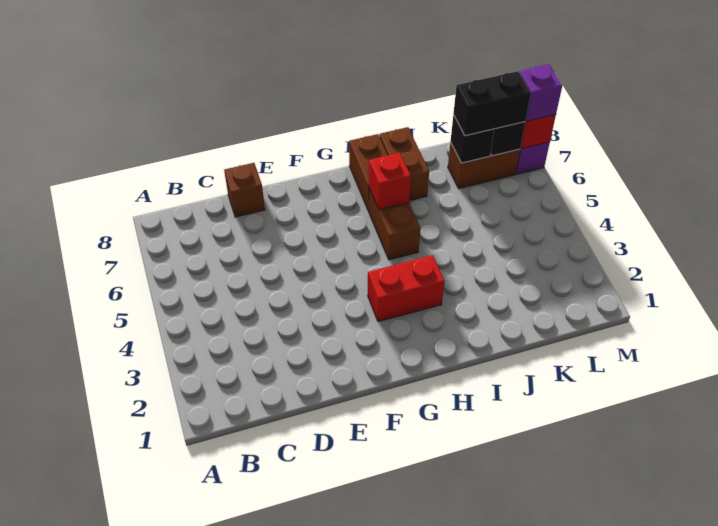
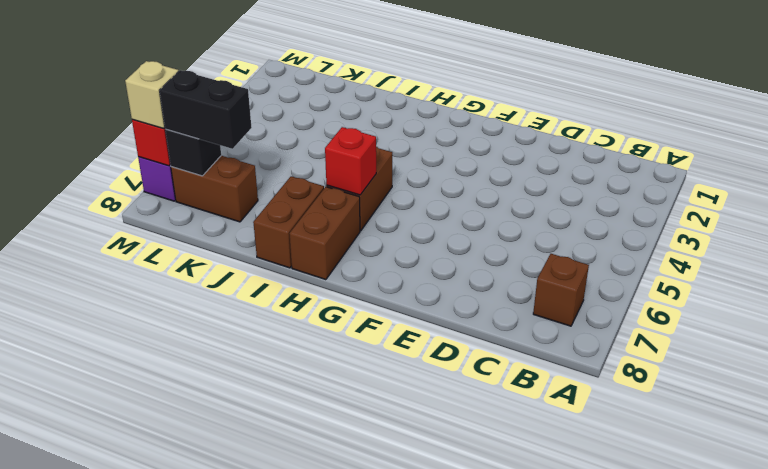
brown brick D8 level 1 -> brown brick B7 level 1
red brick G3:H3 level 1 -> none
black brick K7 level 2 -> none
purple brick M7 level 3 -> tan brick M7 level 3

